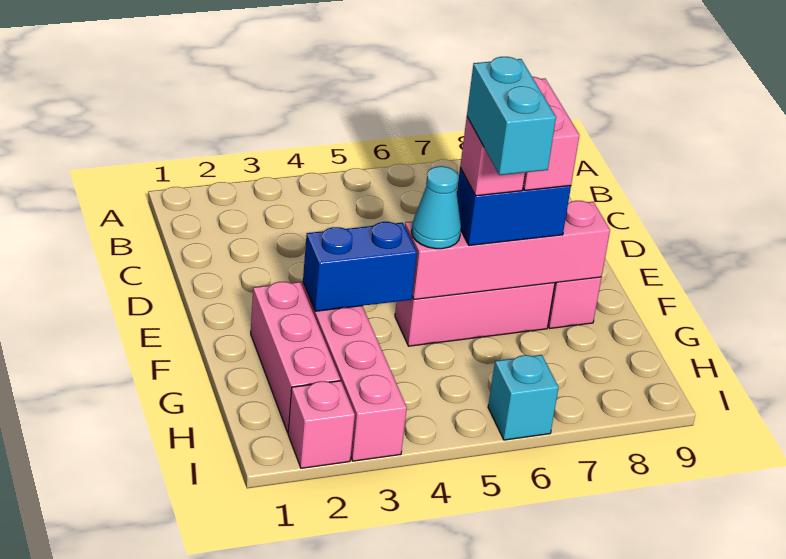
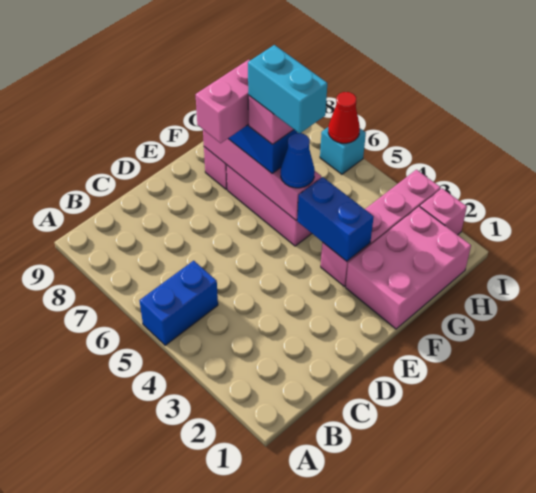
none -> blue brick A5:B5 level 1
pink brick F2:H2 level 1 -> pink brick F1:H2 level 1
cyan cone F5 level 3 -> blue cone F5 level 3
cyan brick F6:G6 level 5 -> cyan brick F5:F6 level 5
none -> red cone I6 level 2

